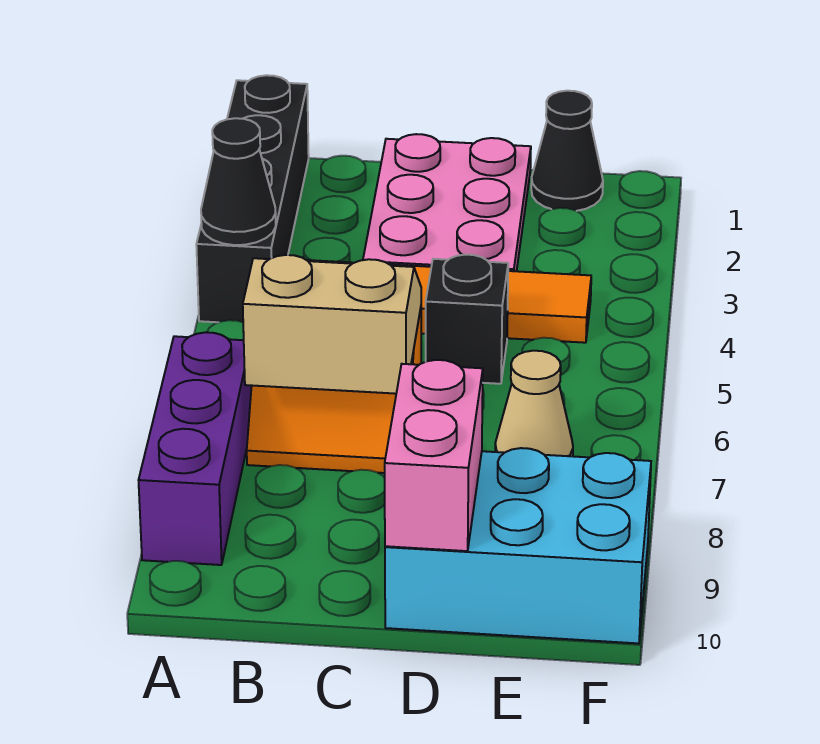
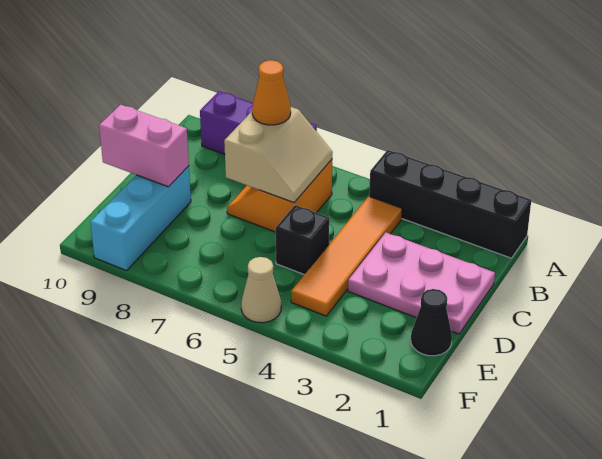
black cone A4 level 2 -> none
none -> orange cone B7 level 3
cyan brick D9:F10 level 1 -> cyan brick D9:F9 level 1
tan cone E7 level 1 -> tan cone F5 level 1

